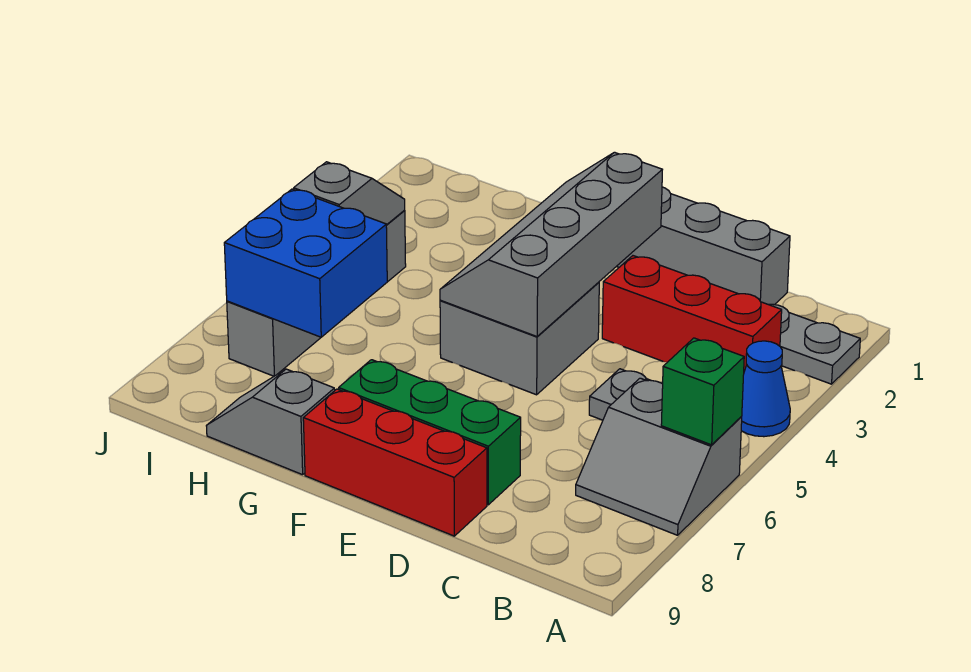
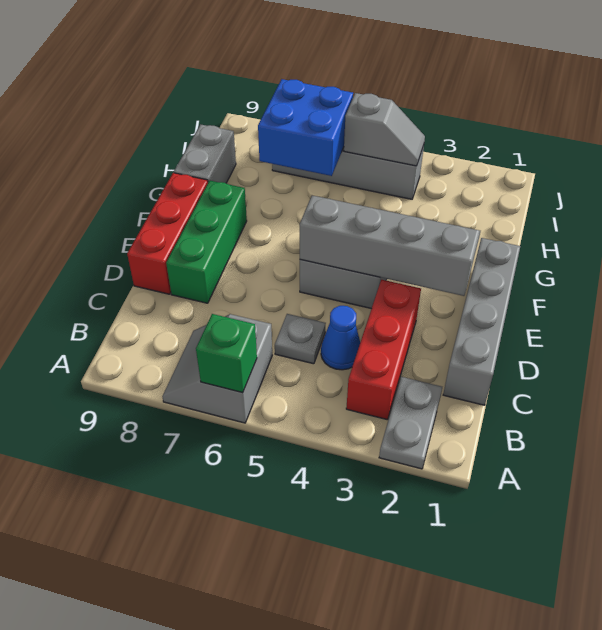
blue cone A4 level 1 -> blue cone C4 level 1
grey slope G9:H9 level 1 top G -> grey brick G9:H9 level 1

